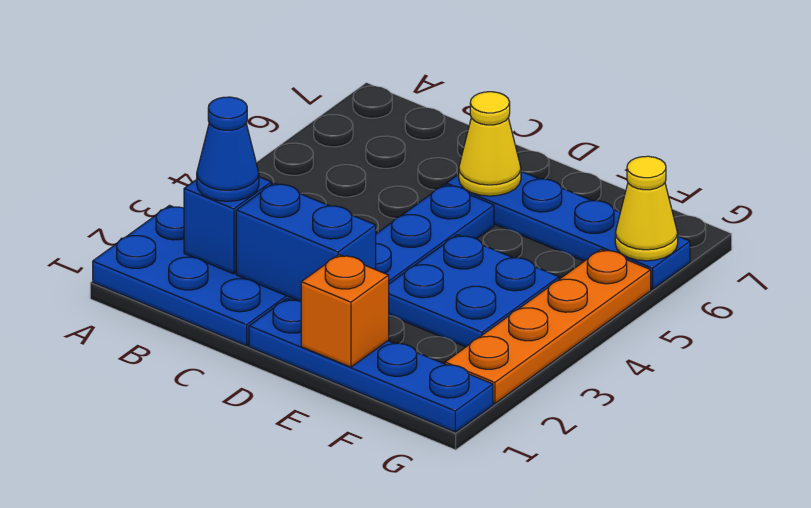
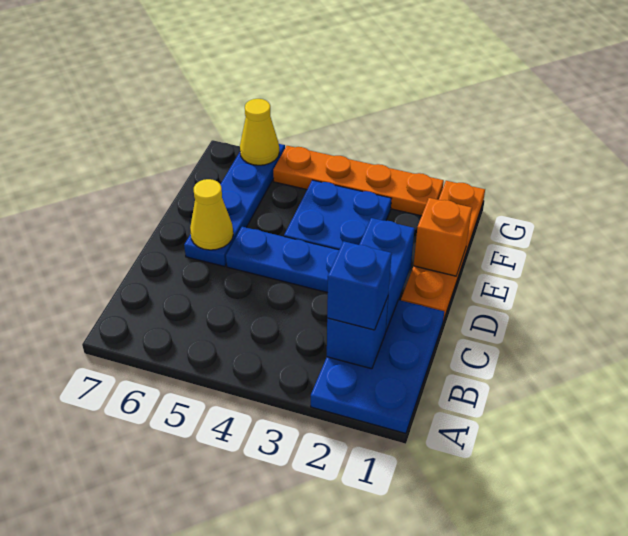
blue cone B2 level 3 -> blue brick B2 level 3
blue plate D1:G1 level 1 -> orange plate D1:G1 level 1

